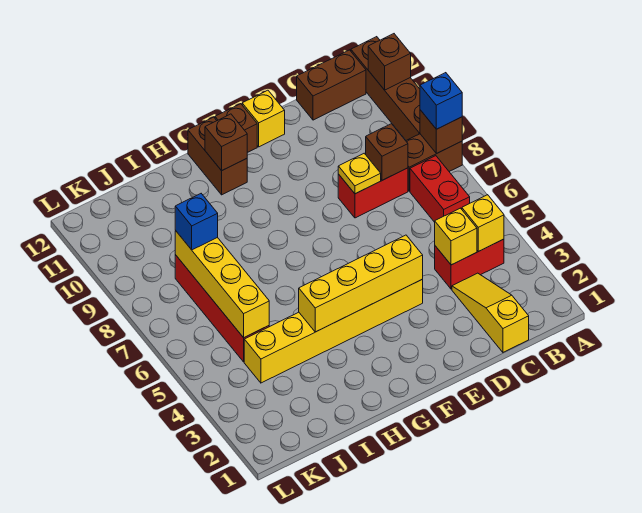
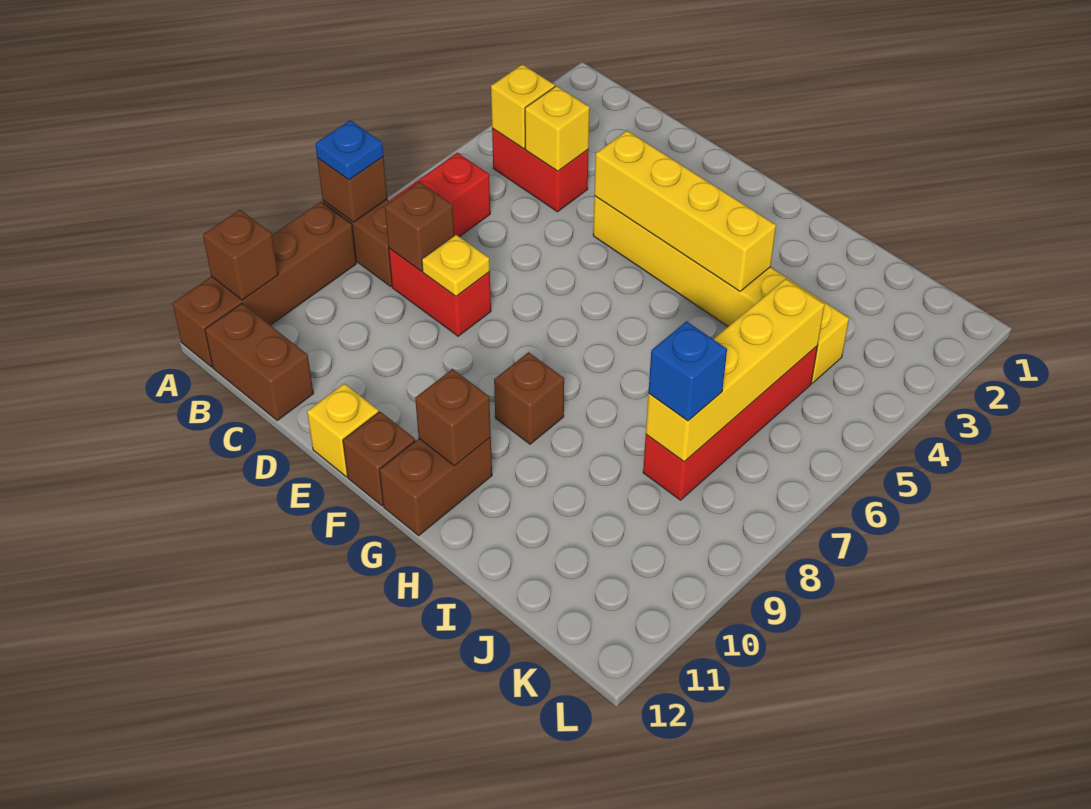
blue brick A8 level 3 -> blue plate A8 level 3
yellow slope C1:C3 level 1 top 1 -> none
none -> brown brick G9 level 1

